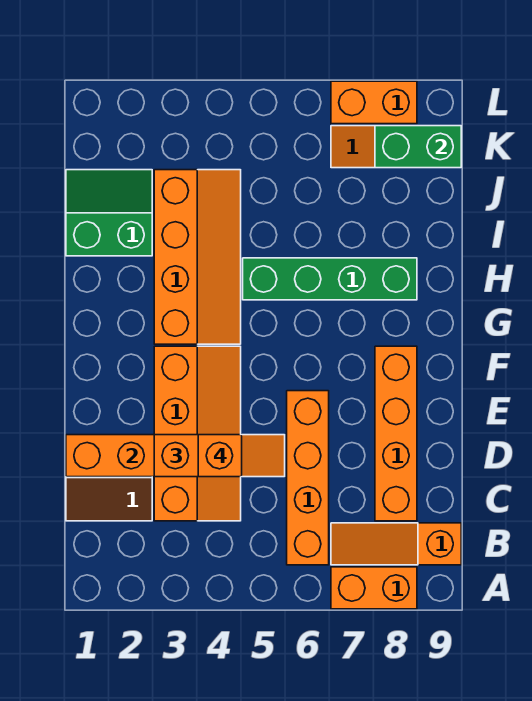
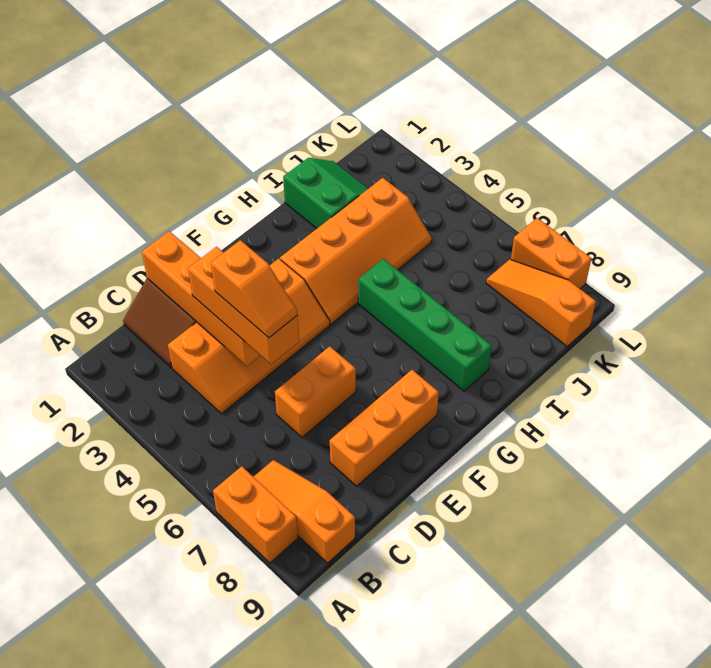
orange brick B6:E6 level 1 -> orange brick D6:E6 level 1
orange brick C8:F8 level 1 -> orange brick D8:F8 level 1
green brick K8:K9 level 2 -> none

